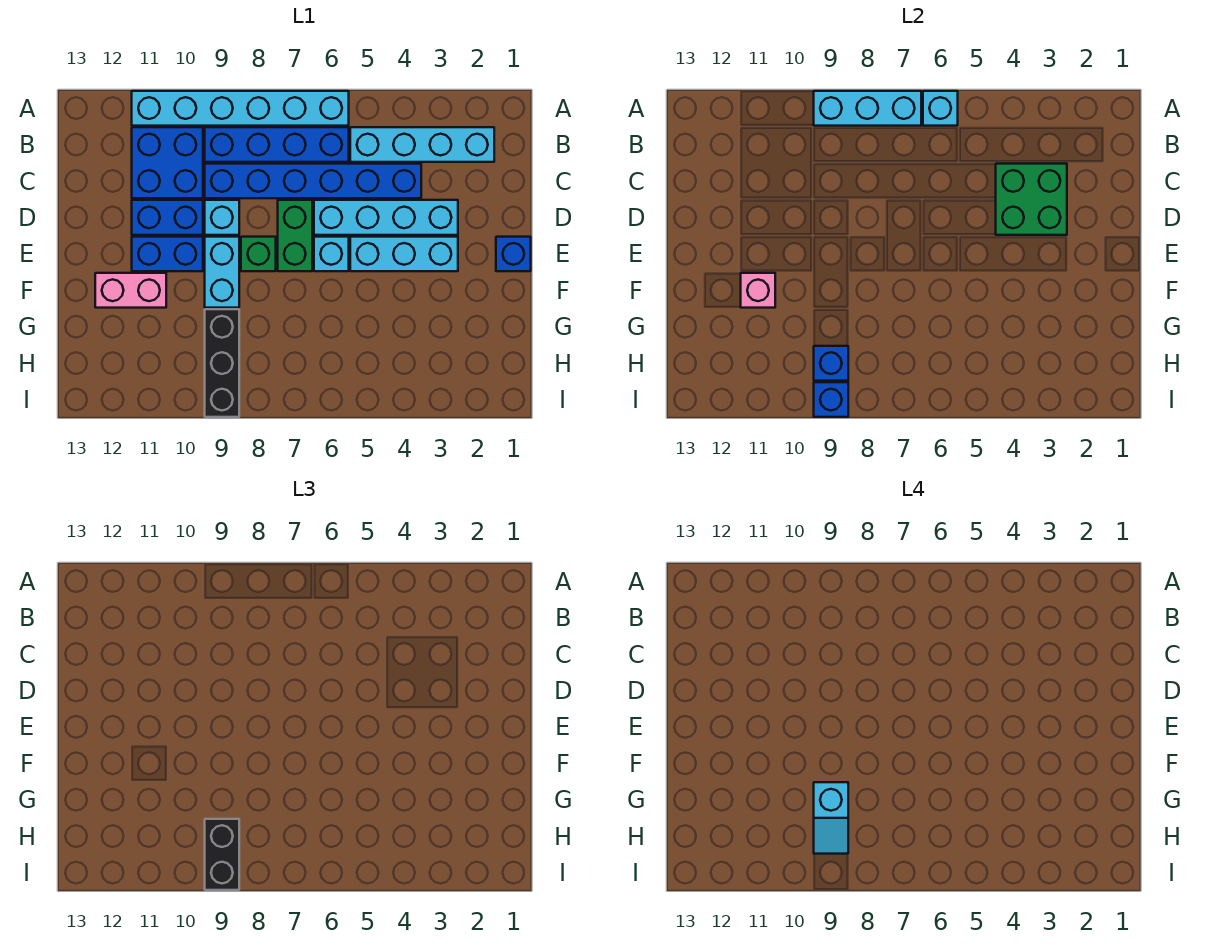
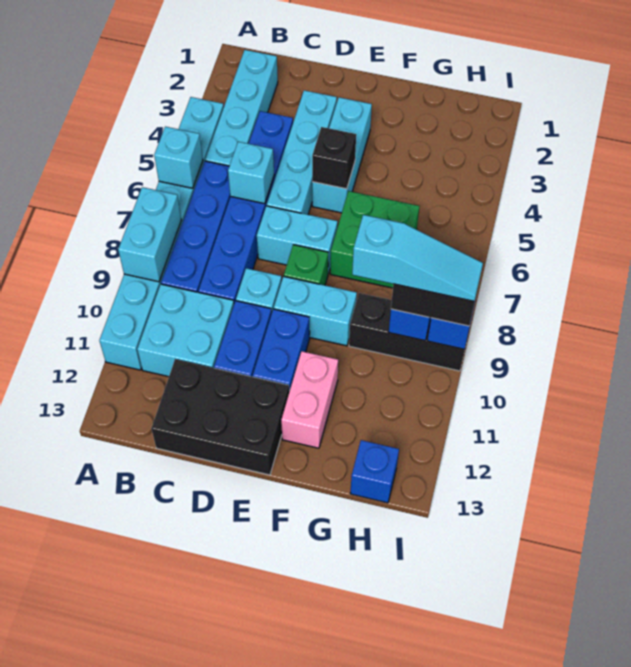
cyan brick A6:A11 level 1 -> cyan brick A4:A11 level 1
cyan brick A7:A9 level 2 -> cyan brick A8:A9 level 2
blue brick B10:C11 level 1 -> cyan brick B10:C11 level 1
green brick C3:D4 level 2 -> green brick F6:G7 level 1
none -> black brick C12:E13 level 1
green brick D7:E7 level 1 -> cyan brick D7:E7 level 1
blue brick E1 level 1 -> blue brick H13 level 1
none -> black brick E5 level 2
cyan brick E6 level 1 -> cyan brick C6 level 2
pink brick F11 level 2 -> none
cyan slope G9:H9 level 4 top G -> cyan slope G9:I9 level 4 top G

